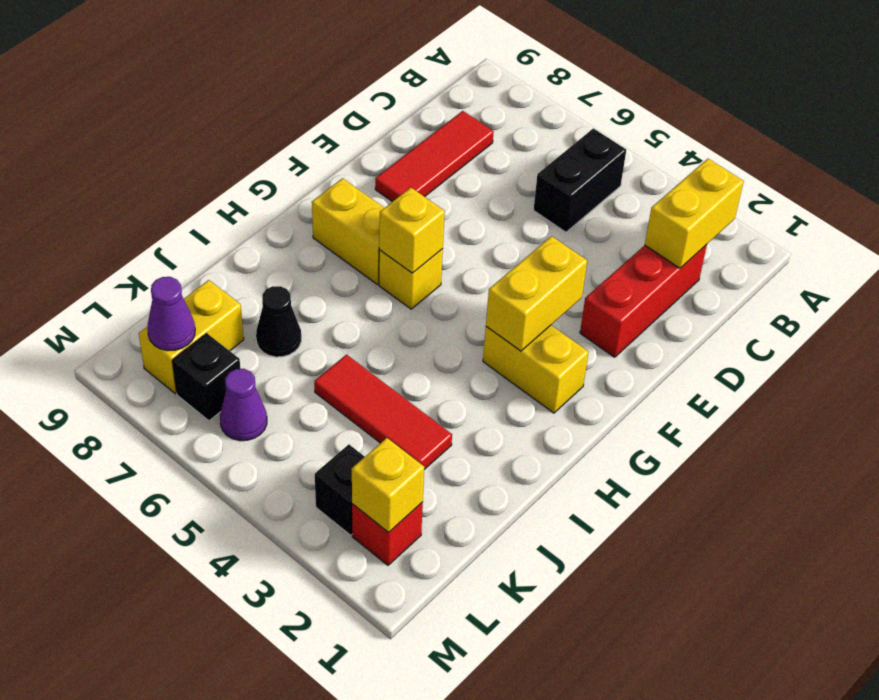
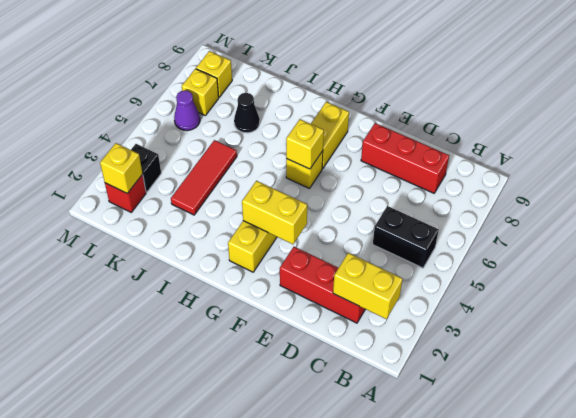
red tile C8:E8 level 1 -> red brick C8:E8 level 1
yellow brick K8:L8 level 1 -> yellow brick L8 level 1
black brick L7 level 1 -> yellow brick L7 level 1
purple cone L8 level 2 -> none

